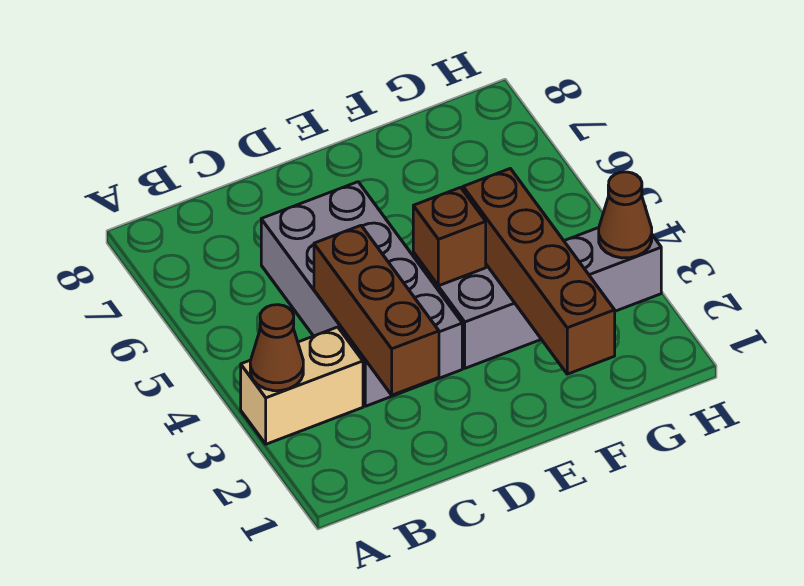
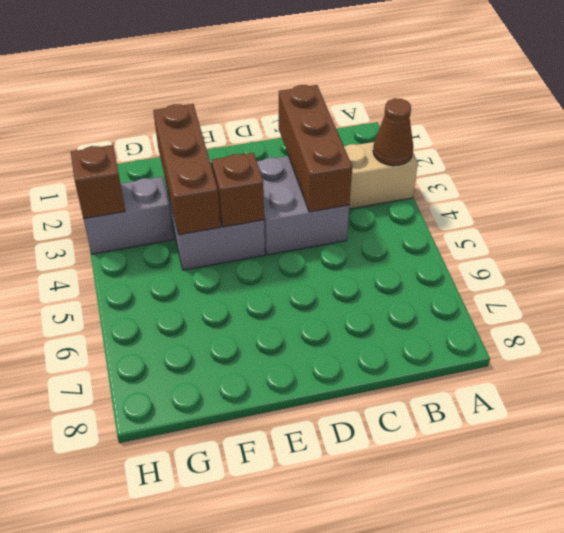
grey brick C3:D6 level 1 -> grey brick C3:D4 level 1
brown brick F1:F4 level 2 -> brown brick F2:F4 level 2
brown cone H3 level 2 -> brown brick H3 level 2

